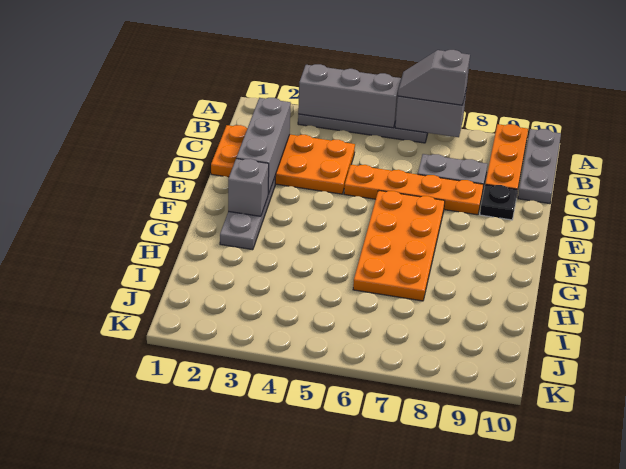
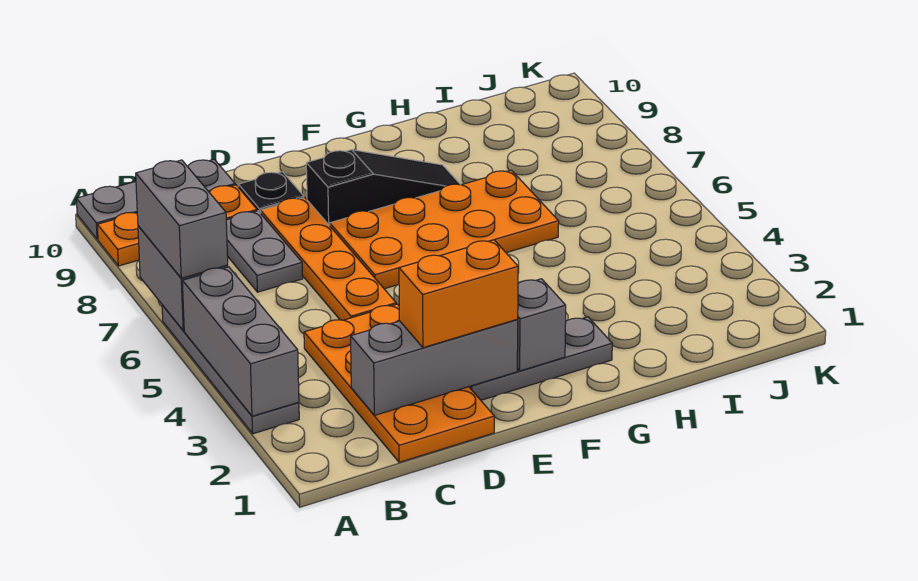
grey slope A6:A7 level 3 top 7 -> grey brick A6:A7 level 3
none -> orange brick D2:E2 level 3
none -> black slope E8:G8 level 1 top E

